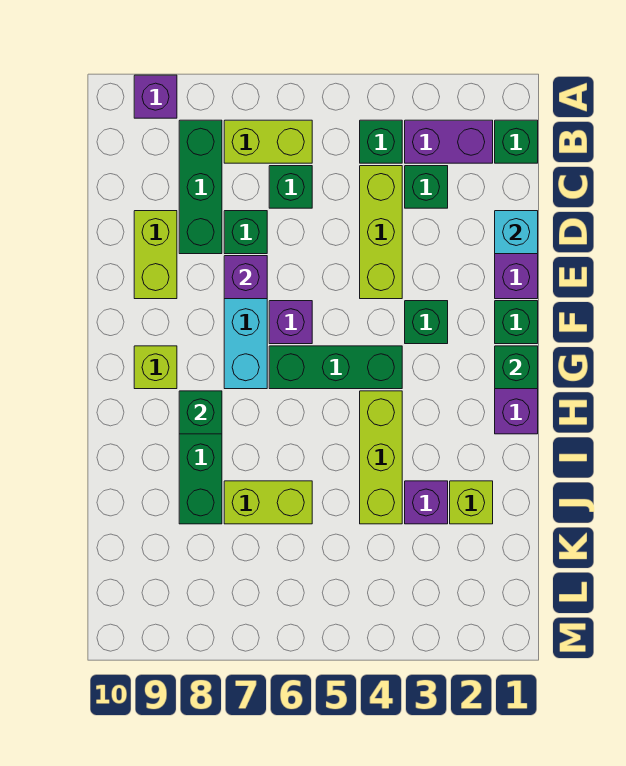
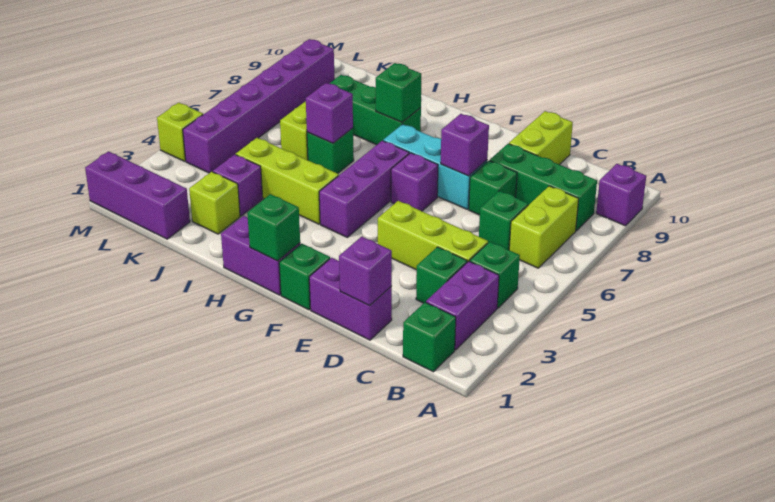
cyan brick D1 level 2 -> purple brick D1 level 2
lime brick D9:E9 level 1 -> lime brick D9:D10 level 1
green brick F3 level 1 -> green brick I6 level 1
green brick G4:G6 level 1 -> purple brick G4:G6 level 1
lime brick G9 level 1 -> lime brick M4 level 1
none -> purple brick I6 level 2
none -> purple brick K1:M1 level 1
none -> purple brick L4:L9 level 1

